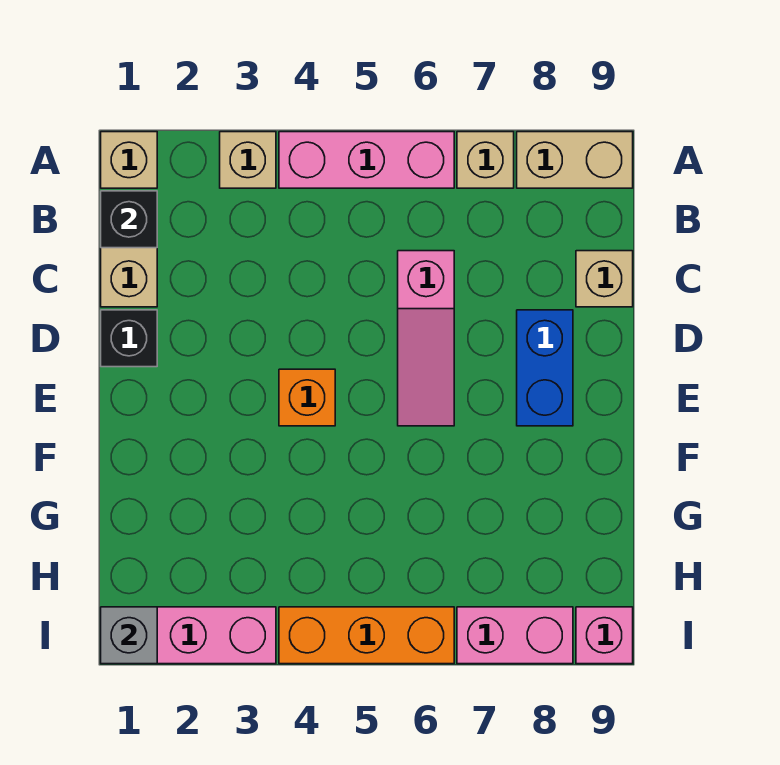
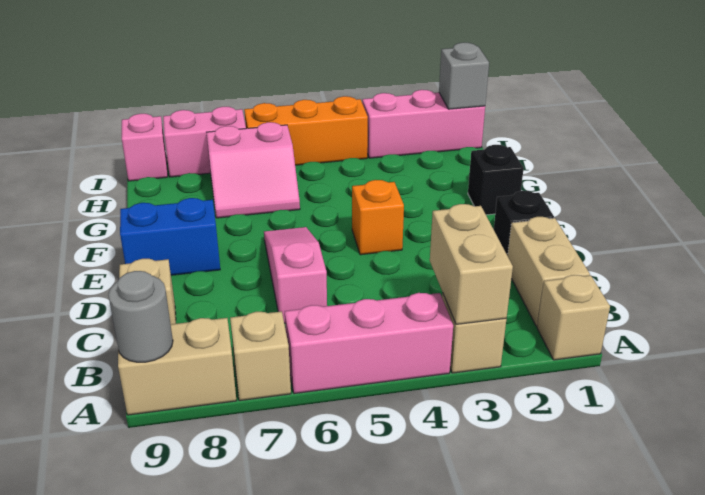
none -> tan brick A3:B3 level 2
none -> grey round brick A9 level 2
black brick B1 level 2 -> black brick F1 level 1
blue brick D8:E8 level 1 -> blue brick E8:E9 level 1
none -> pink slope G6:H7 level 1 top H

